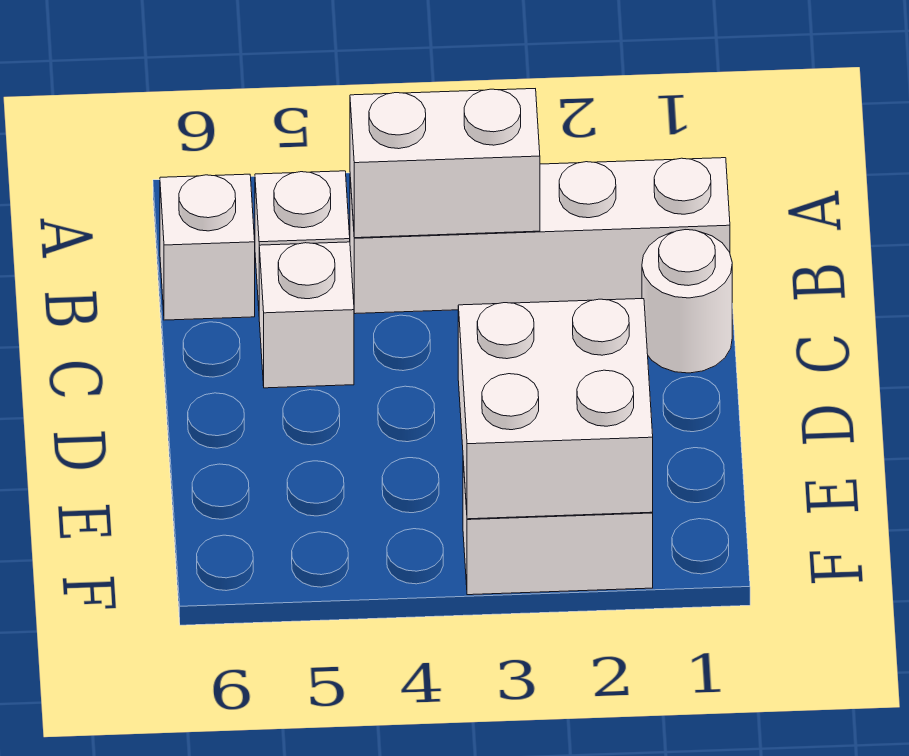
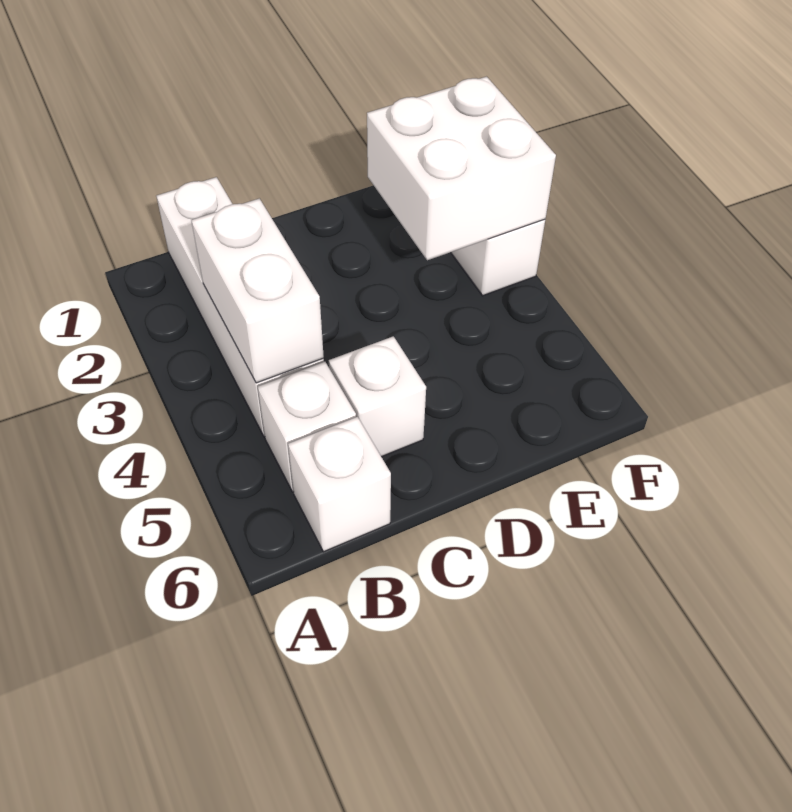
white round brick C1 level 1 -> none

